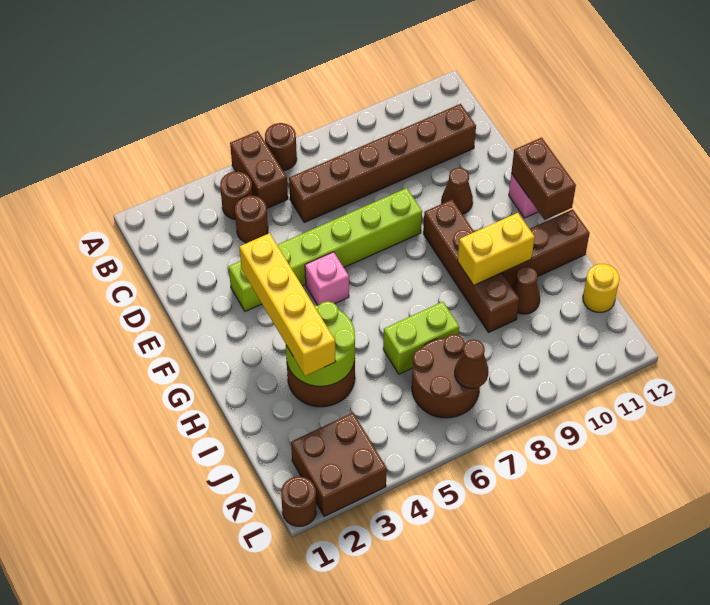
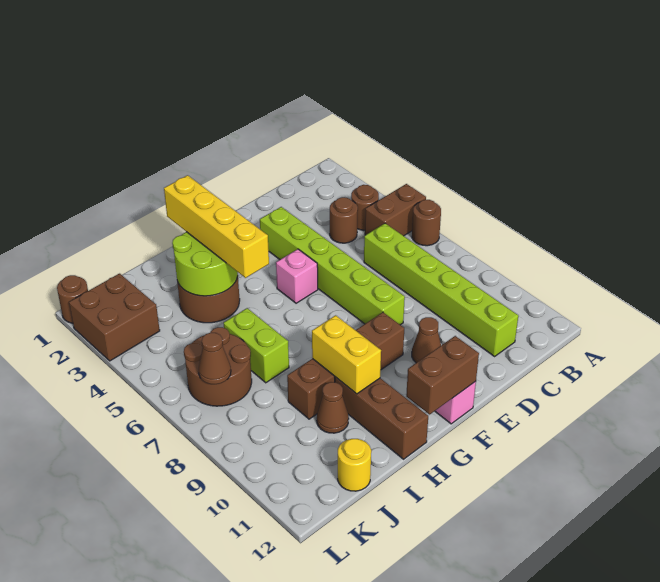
brown brick C6:C11 level 1 -> lime brick C6:C11 level 1
yellow brick F3:I3 level 3 -> yellow brick H2:H5 level 3

